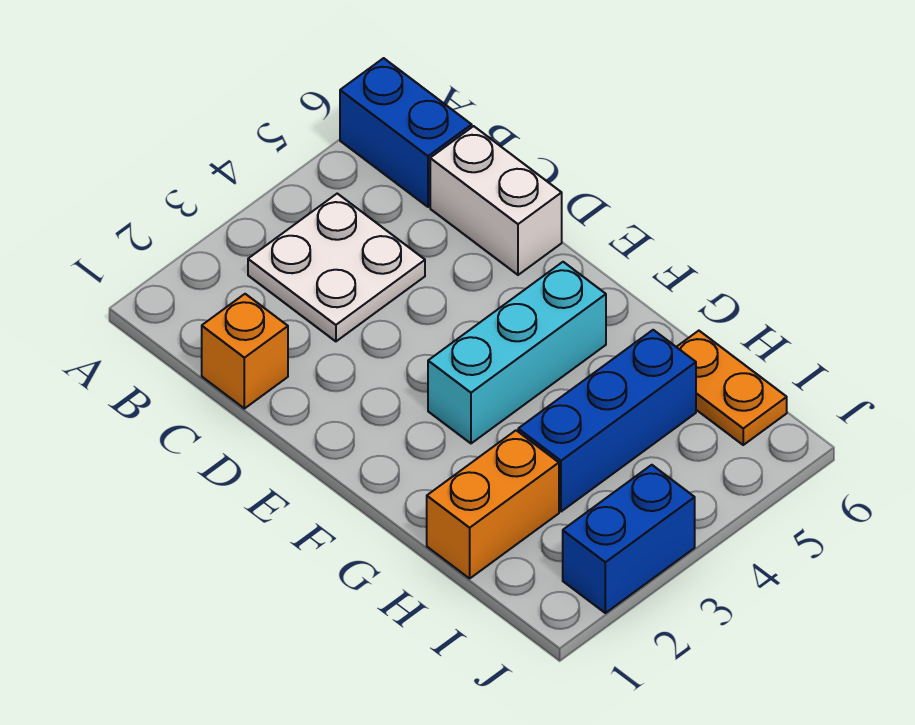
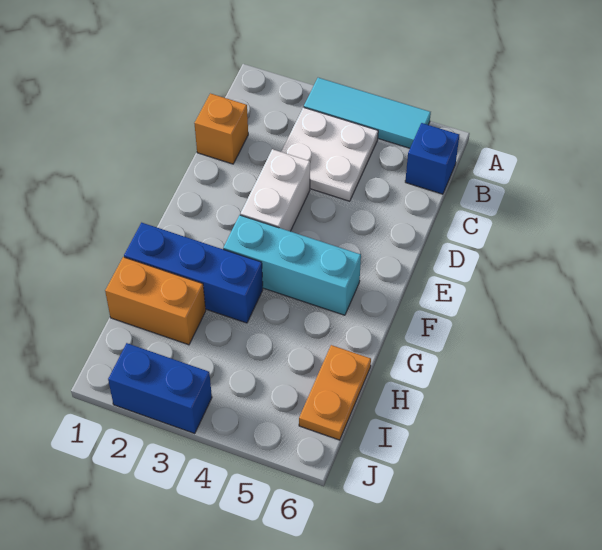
none -> cyan tile A3:A5 level 1
blue brick A6:B6 level 1 -> blue brick B6 level 1
white brick C6:D6 level 1 -> white brick D3:E3 level 1
blue brick H3:H5 level 1 -> blue brick G1:G3 level 1

